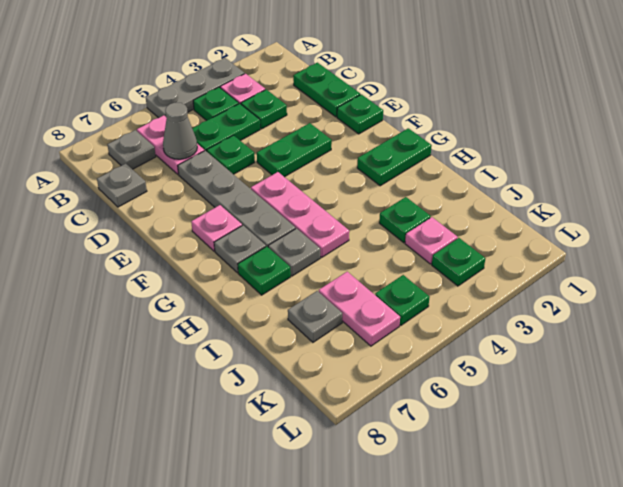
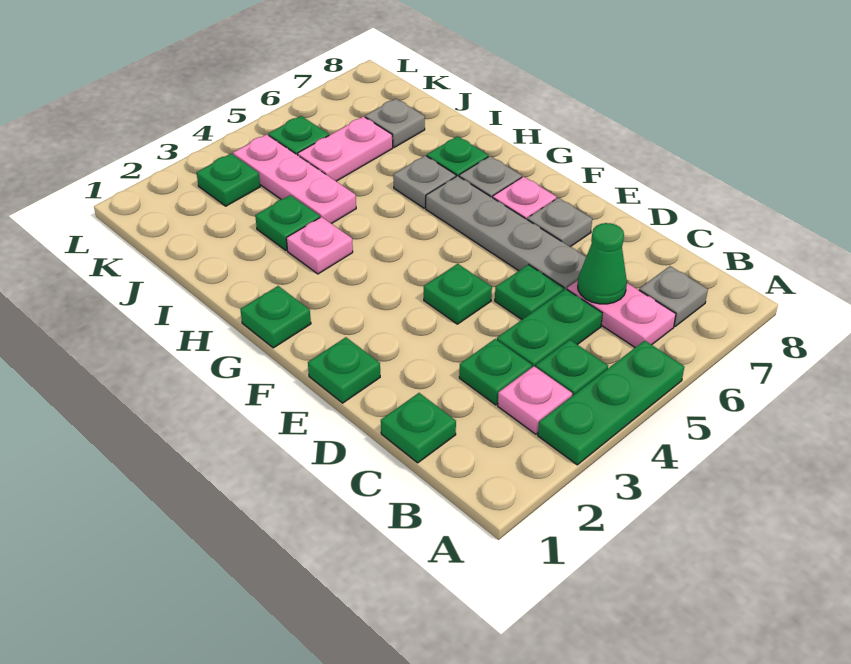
grey plate A3:A5 level 1 -> green plate A3:A5 level 1
green plate C1:D1 level 1 -> green plate C1 level 1
grey cone C6 level 2 -> green cone C6 level 2
grey plate C8 level 1 -> grey plate E7 level 1
green plate E3:E4 level 1 -> green plate E4 level 1
pink plate F5:H5 level 1 -> pink plate I4:K4 level 1
green plate G1:G2 level 1 -> green plate G1 level 1
pink plate J3 level 1 -> pink plate H3 level 1
pink plate J6:K6 level 1 -> pink plate J5:J6 level 1

